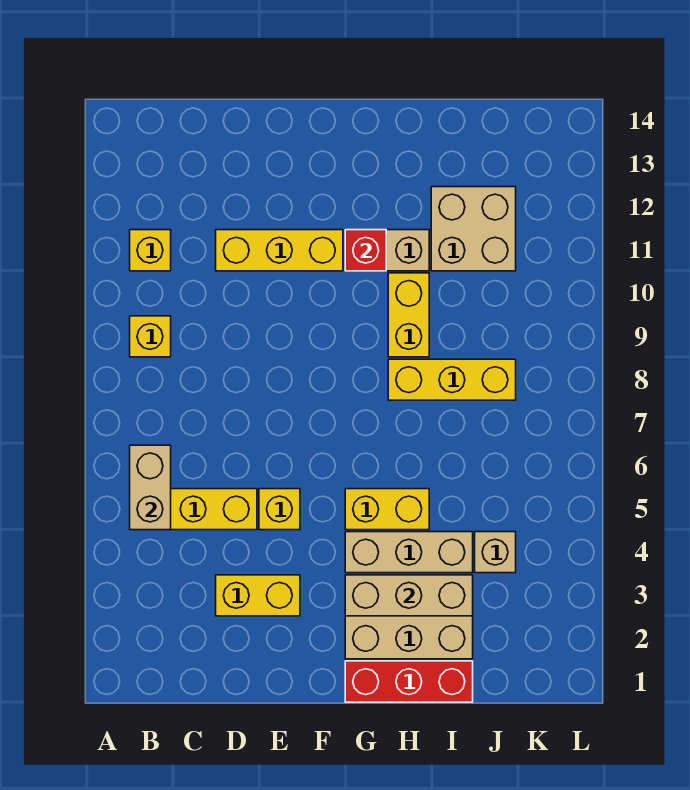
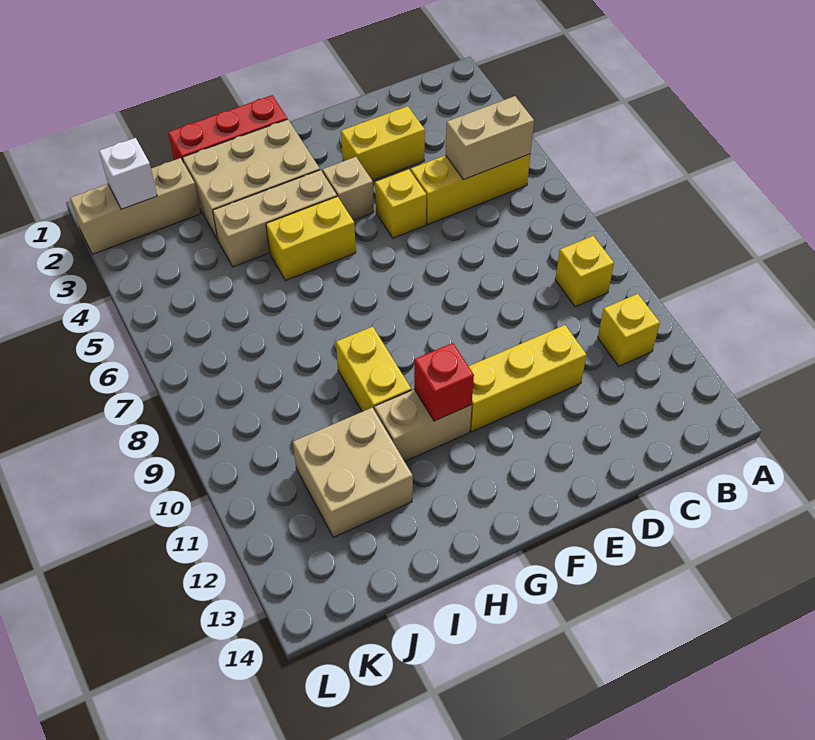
tan brick B5:B6 level 2 -> tan brick B5:C5 level 2
tan brick G3:I3 level 2 -> tan brick J2:L2 level 1
yellow brick H8:J8 level 1 -> none
tan brick J4 level 1 -> tan brick F4 level 1
none -> white brick K2 level 2

